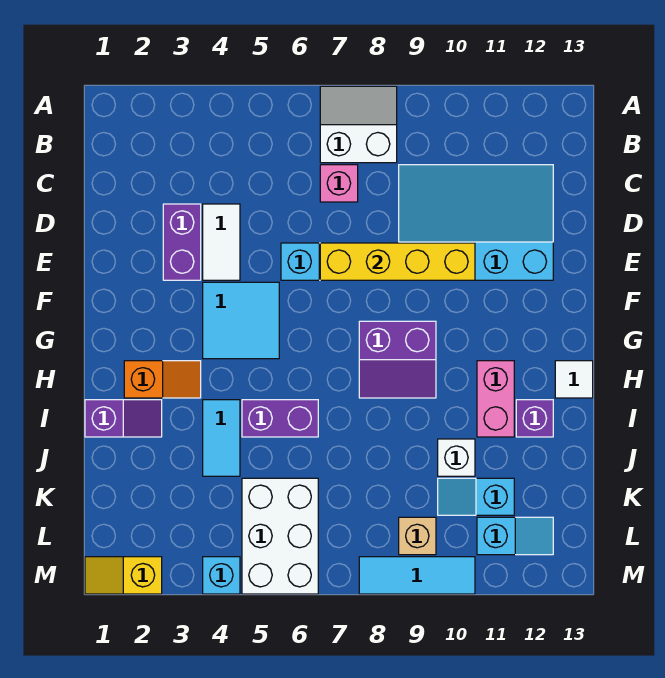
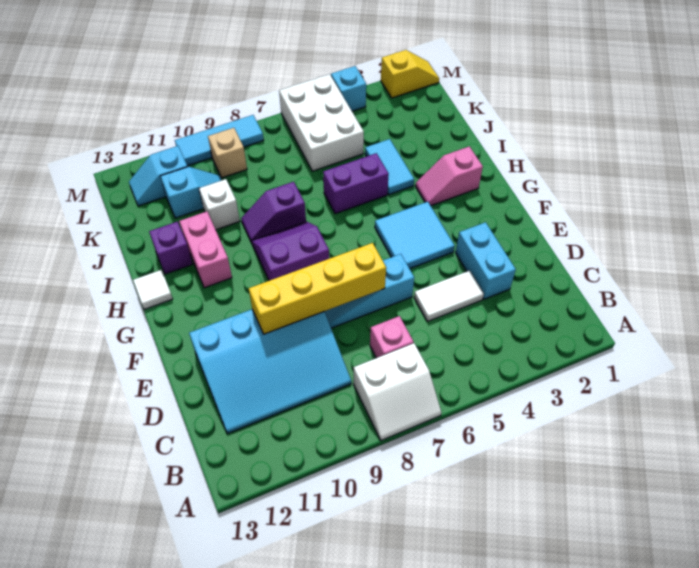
purple brick D3:E3 level 1 -> cyan brick D3:E3 level 1
white tile D4:E4 level 1 -> white tile D4:D5 level 1
orange slope H2:H3 level 1 top 2 -> pink slope H2:H3 level 1 top 2
purple slope I1:I2 level 1 top 1 -> purple slope I8:I9 level 1 top 8

